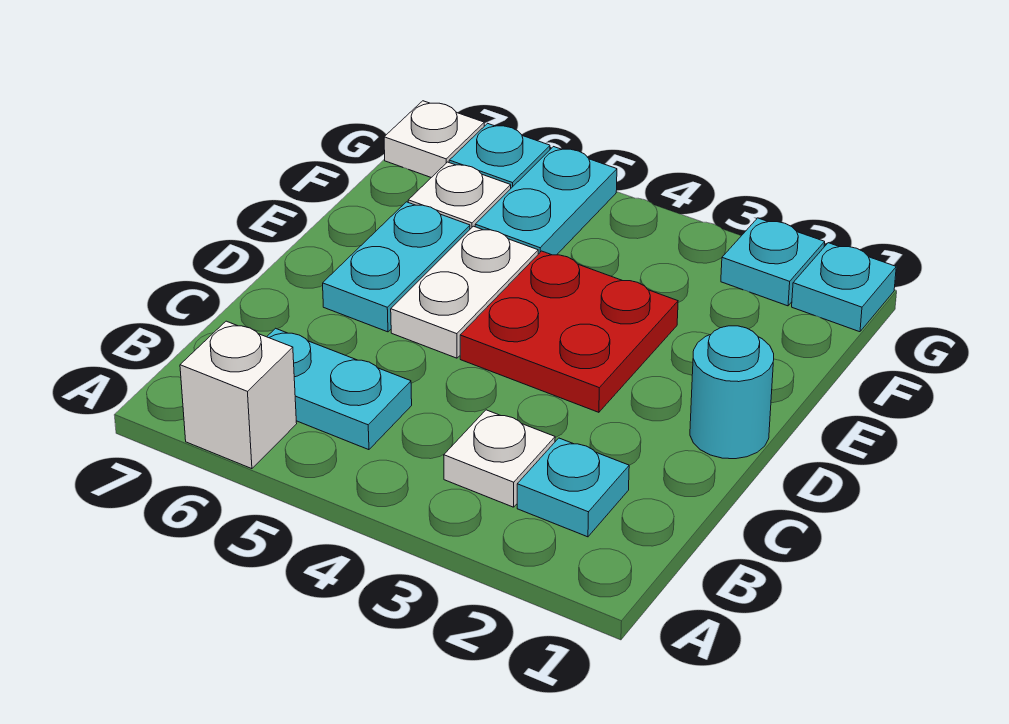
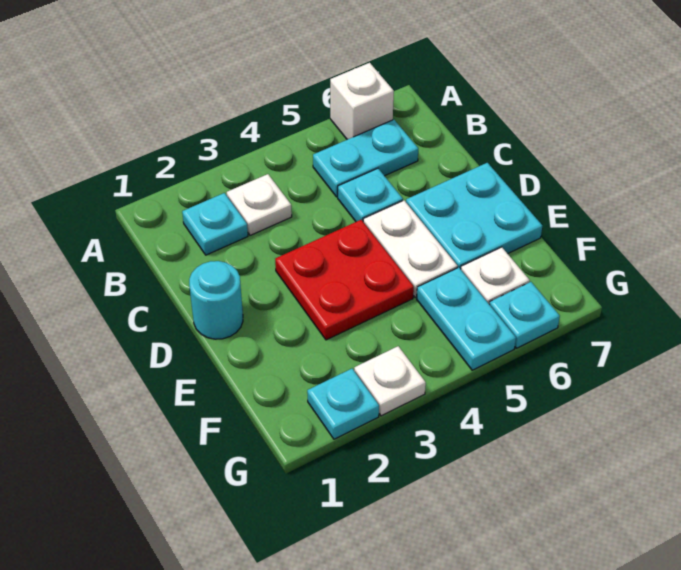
cyan plate D6:E6 level 1 -> cyan plate D6:E7 level 1
cyan plate G1 level 1 -> cyan plate C5 level 1
white plate G7 level 1 -> white plate G3 level 1

